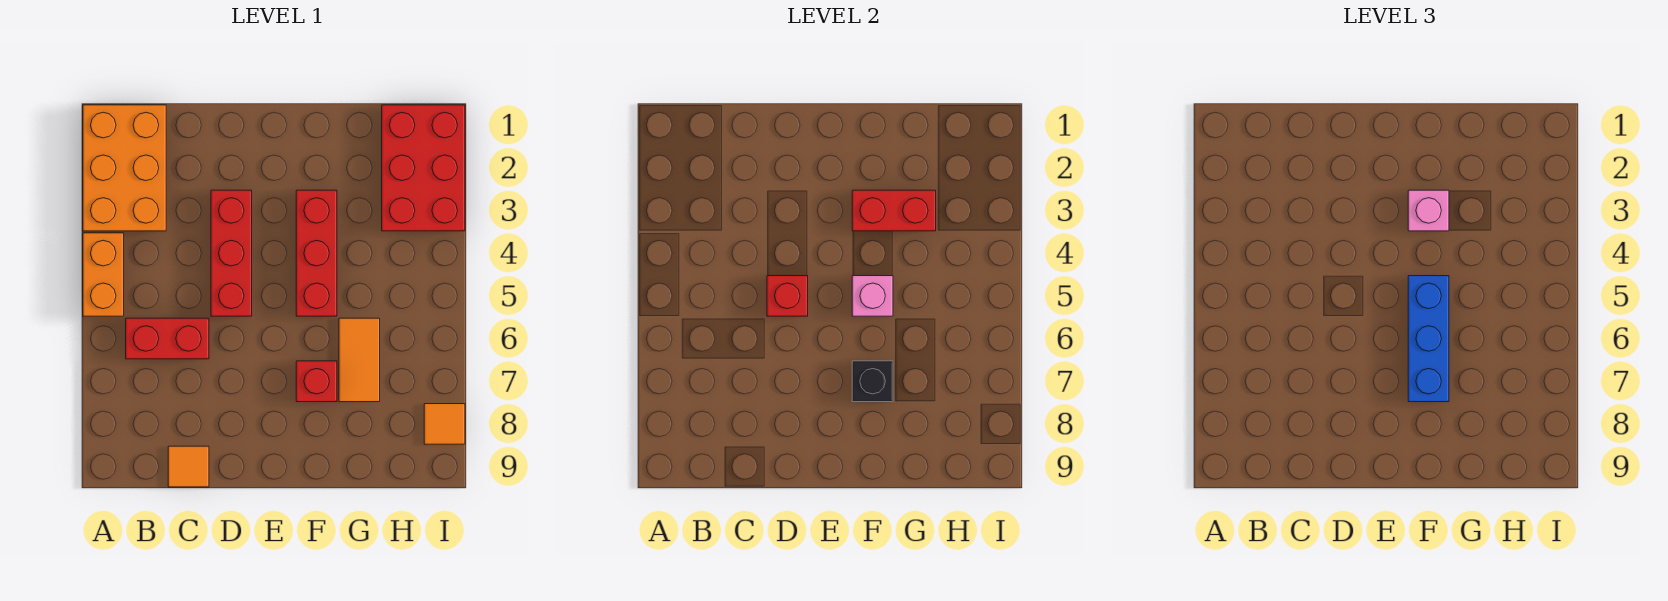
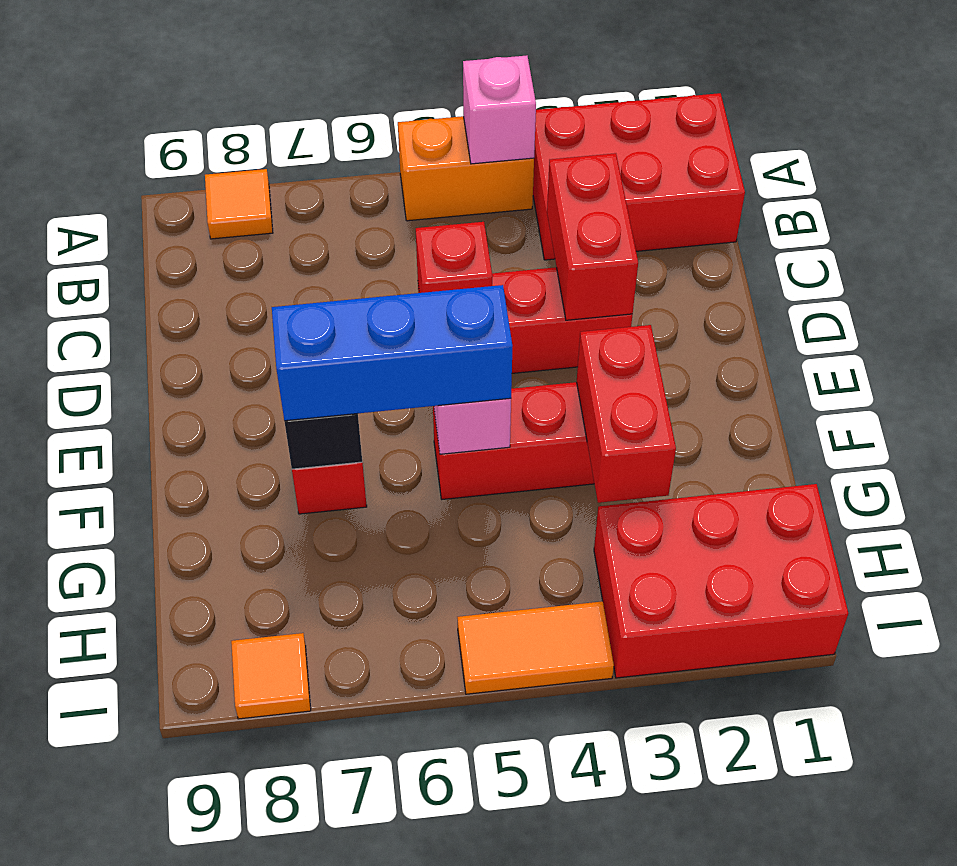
orange brick A1:B3 level 1 -> red brick A1:B3 level 1
red brick B6:C6 level 1 -> red brick C3:D3 level 2
orange tile C9 level 1 -> orange tile A8 level 1
pink brick F3 level 3 -> pink brick A4 level 2
orange tile G6:G7 level 1 -> orange tile I4:I5 level 1

